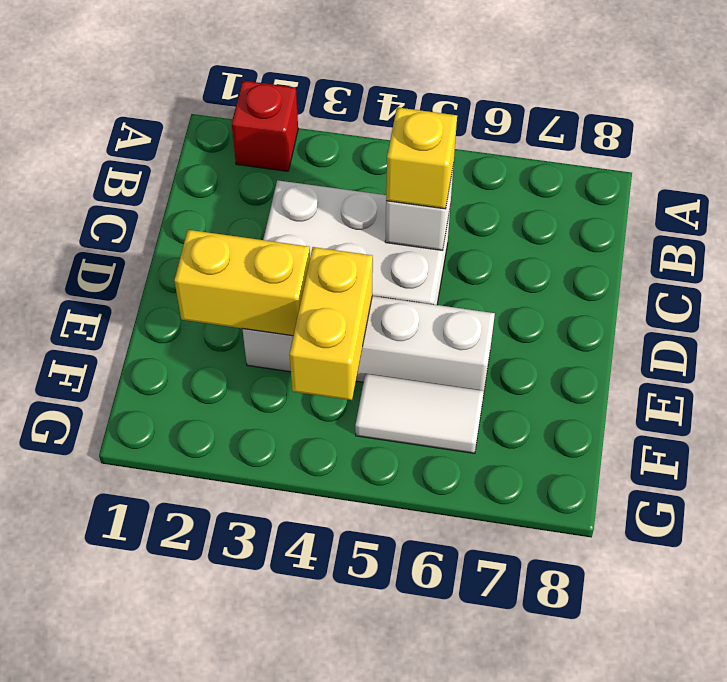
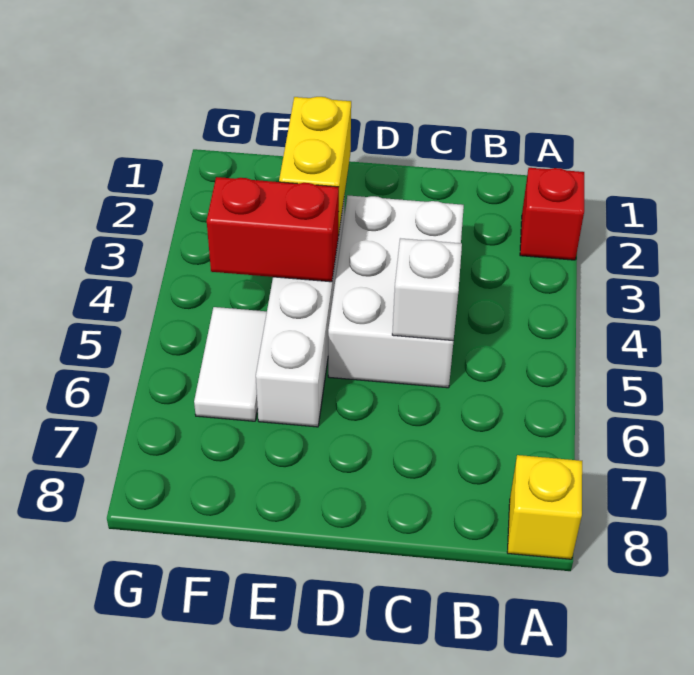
yellow brick C5 level 3 -> yellow brick A8 level 1
yellow brick E4:F4 level 2 -> red brick E4:F4 level 2

